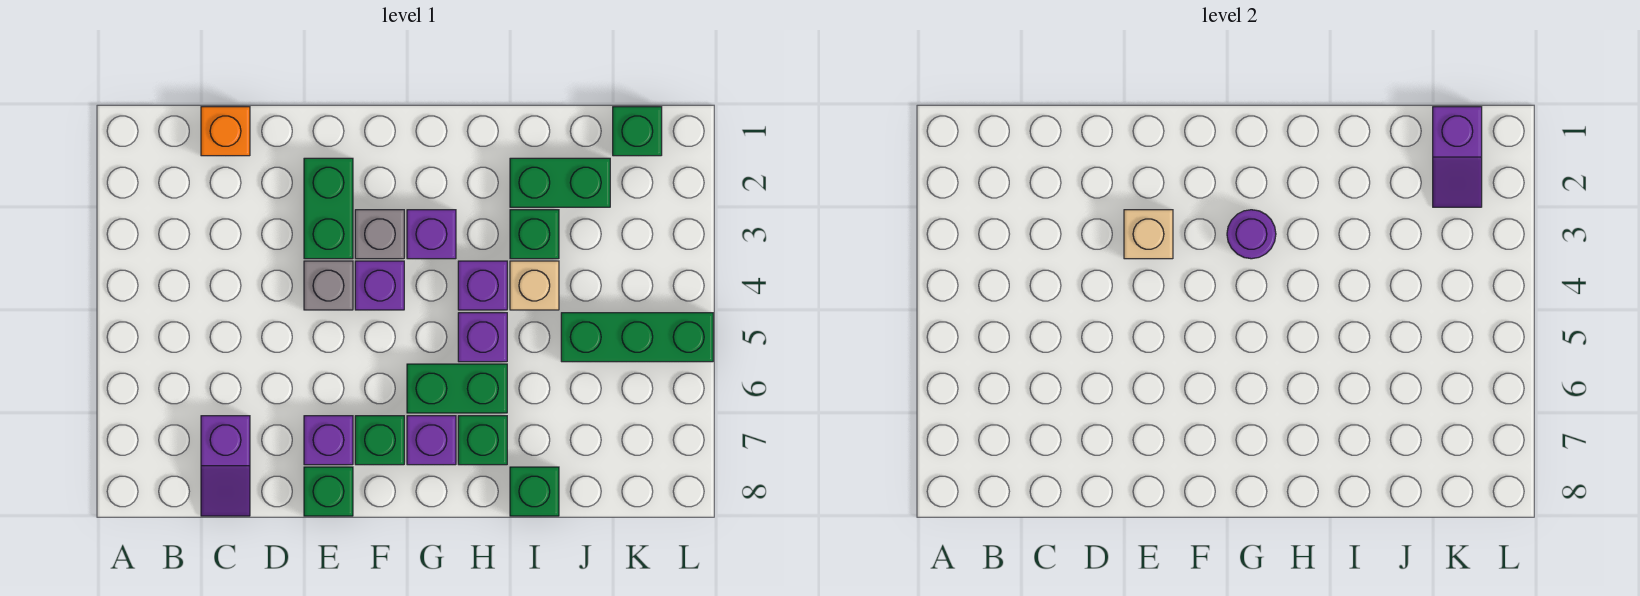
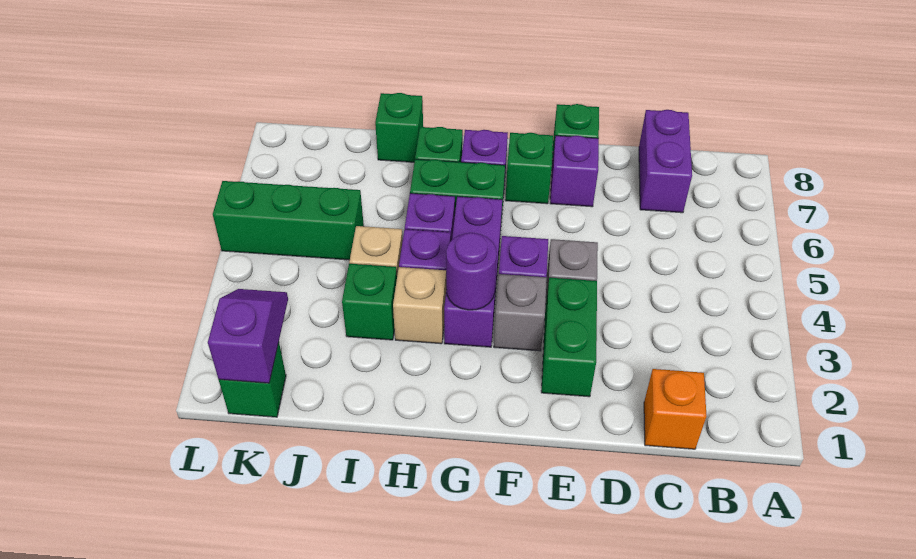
purple slope C7:C8 level 1 top 7 -> purple brick C7:C8 level 1
tan brick E3 level 2 -> tan brick H3 level 1
purple brick G3 level 1 -> purple brick G3:G5 level 1
green brick I2:J2 level 1 -> none

